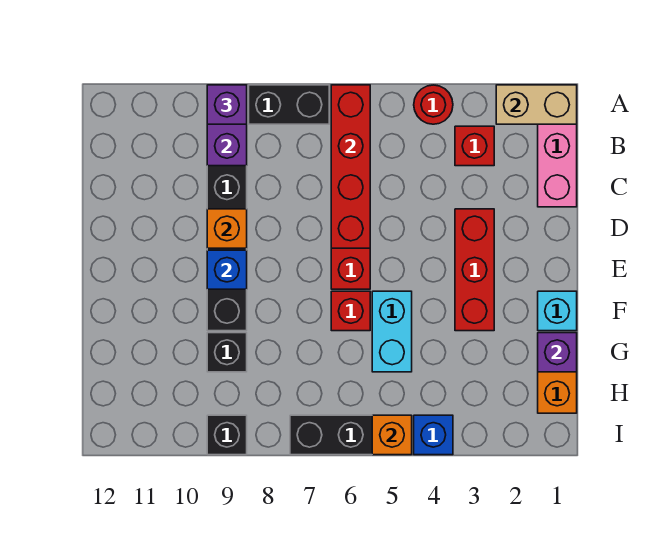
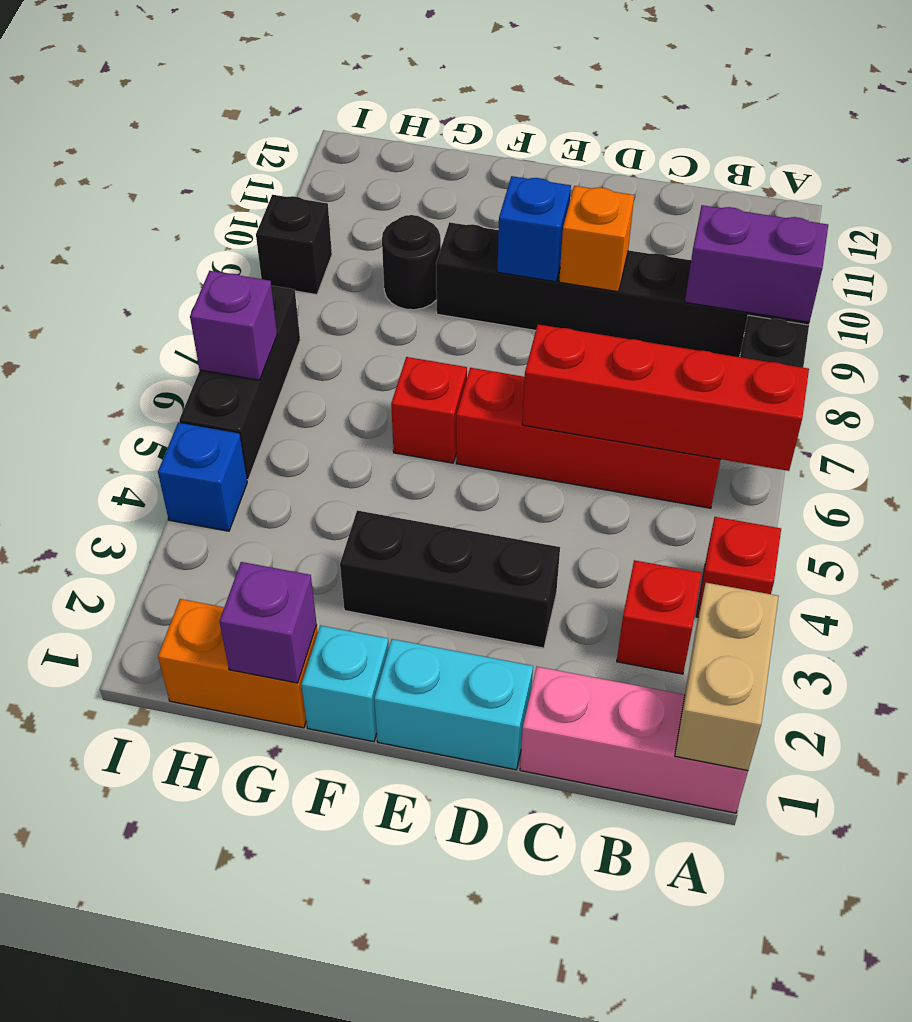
red round brick A4 level 1 -> red brick A4 level 1
purple brick A9 level 3 -> purple brick I6 level 2
red brick D3:F3 level 1 -> black brick D3:F3 level 1
cyan brick F5:G5 level 1 -> cyan brick D1:E1 level 1
black brick G9 level 1 -> black round brick G9 level 1
orange brick I5 level 2 -> none

